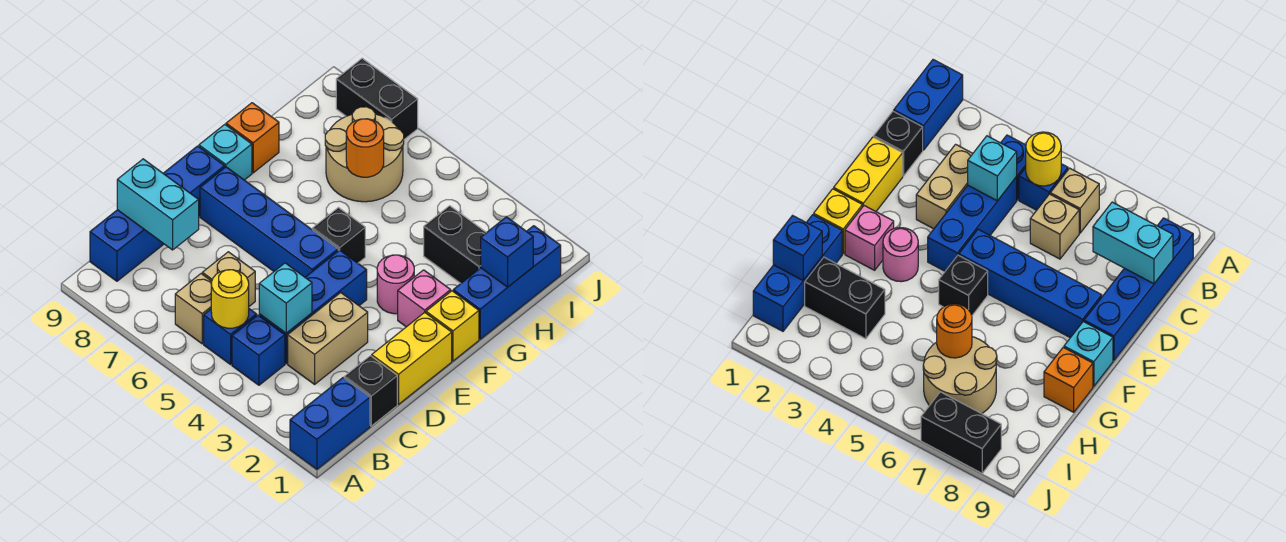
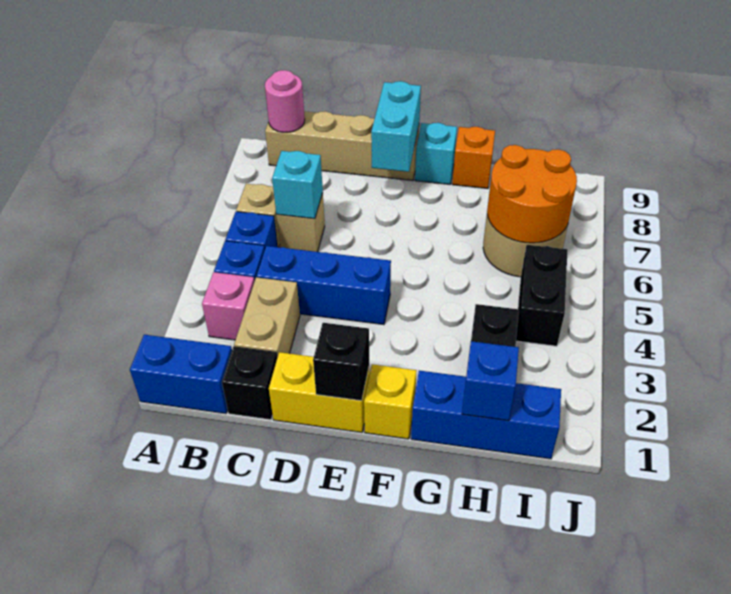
yellow round brick B5 level 2 -> none
blue brick B9:E9 level 1 -> tan brick B9:E9 level 1
tan brick C3:D3 level 1 -> tan brick C2:C3 level 1
cyan brick C4 level 2 -> cyan brick C6 level 2
cyan brick C8:C9 level 2 -> cyan brick E8:E9 level 2
blue brick E5:E8 level 1 -> none
pink brick F2 level 1 -> pink brick B3 level 1
pink round brick F3 level 1 -> pink round brick B9 level 2
black brick F5 level 1 -> black brick E1 level 2
orange round brick H6 level 2 -> orange round brick H6:I7 level 2
black brick J7:J8 level 1 -> black brick I4:I5 level 1

